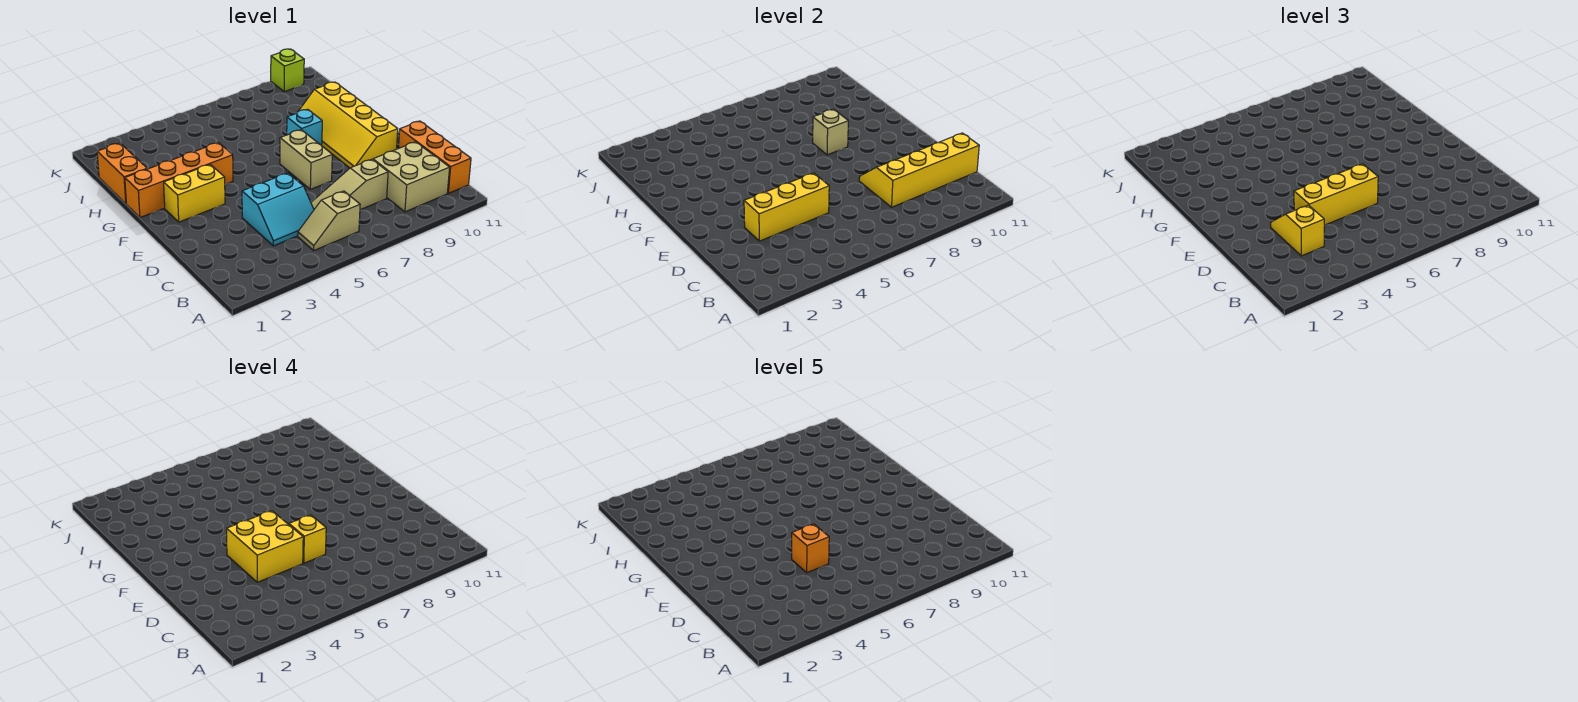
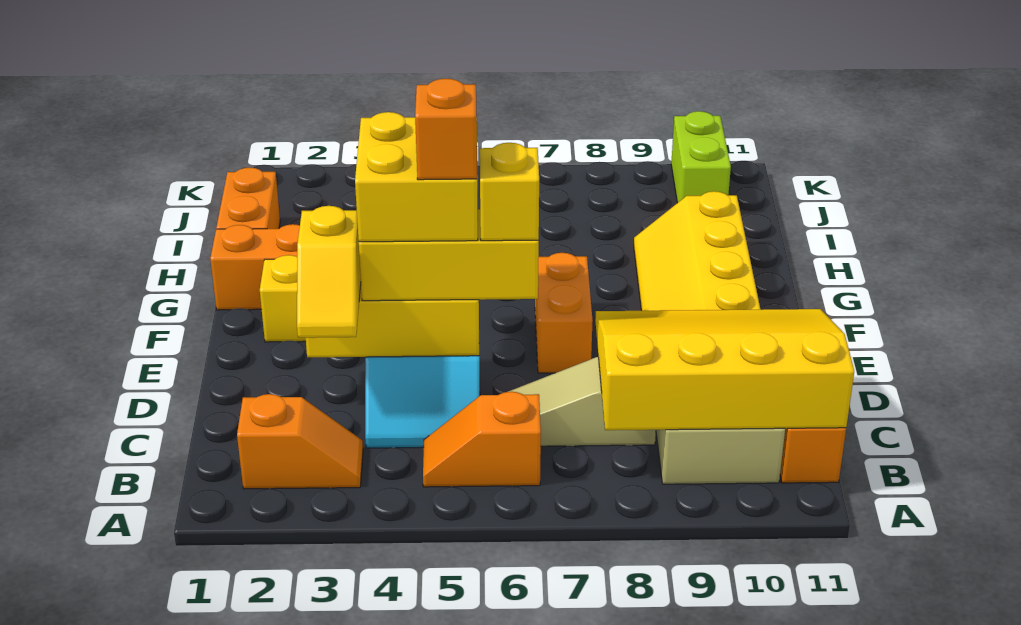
none -> orange slope B2:B3 level 1 top 2
tan slope B5:B6 level 1 top 6 -> orange slope B5:B6 level 1 top 6
yellow slope C3:D3 level 3 top C -> yellow slope C3:D3 level 3 top D
yellow slope C8:D11 level 2 top C -> yellow slope B8:D11 level 2 top B
tan brick E7:F7 level 1 -> orange brick E7:F7 level 1
cyan brick G8 level 1 -> none
tan brick G8 level 2 -> none
lime brick K10 level 1 -> lime brick J10:K10 level 1

